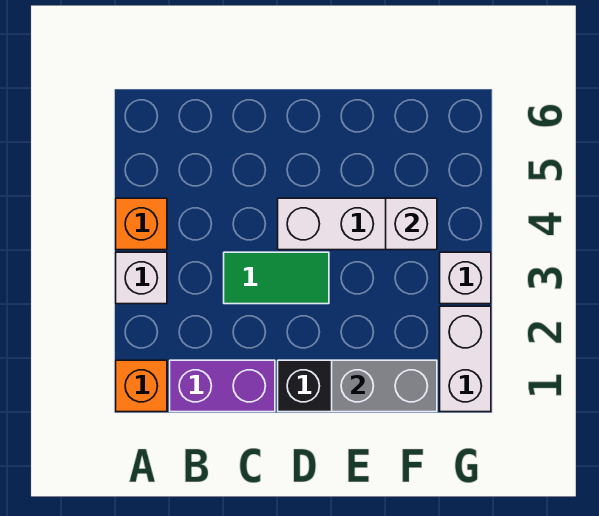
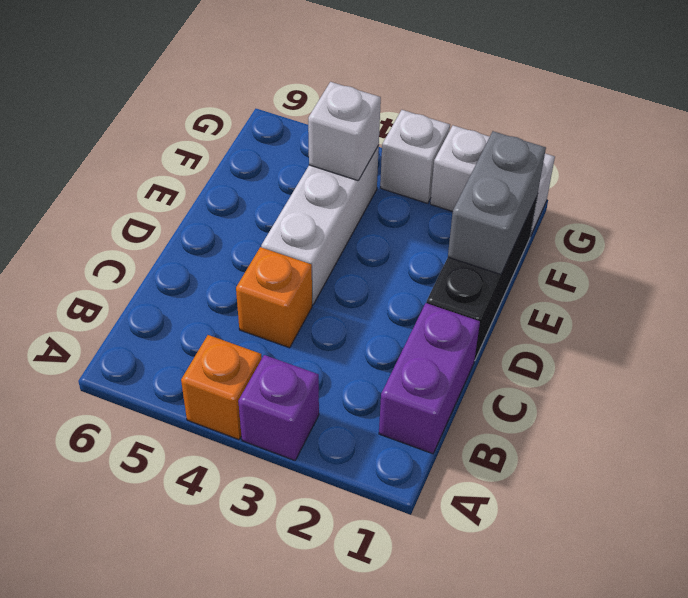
orange brick A1 level 1 -> orange brick C4 level 1
white brick A3 level 1 -> purple brick A3 level 1
green tile C3:D3 level 1 -> none

